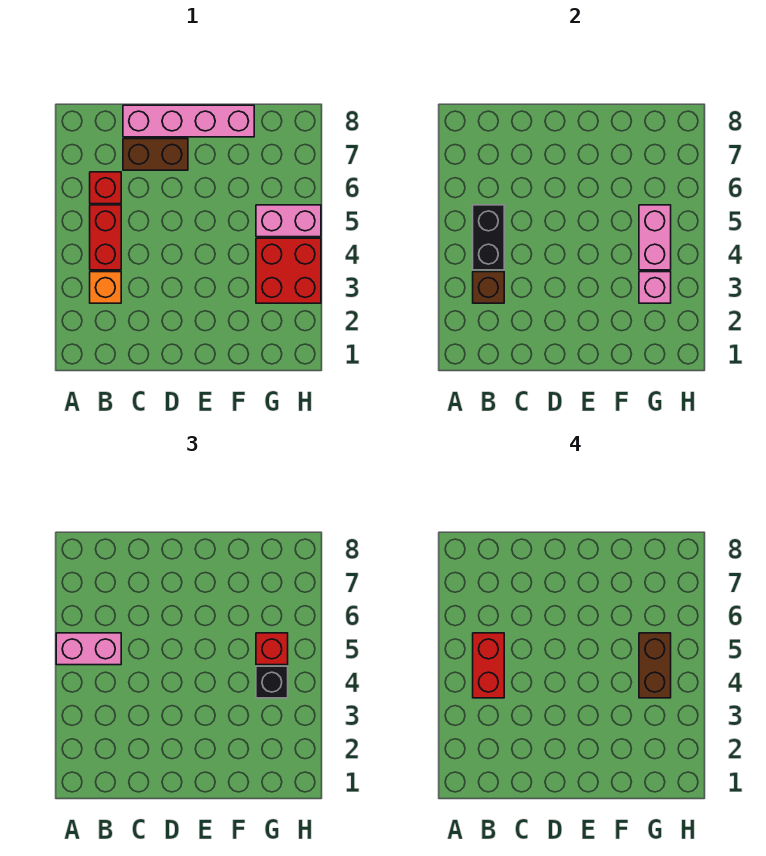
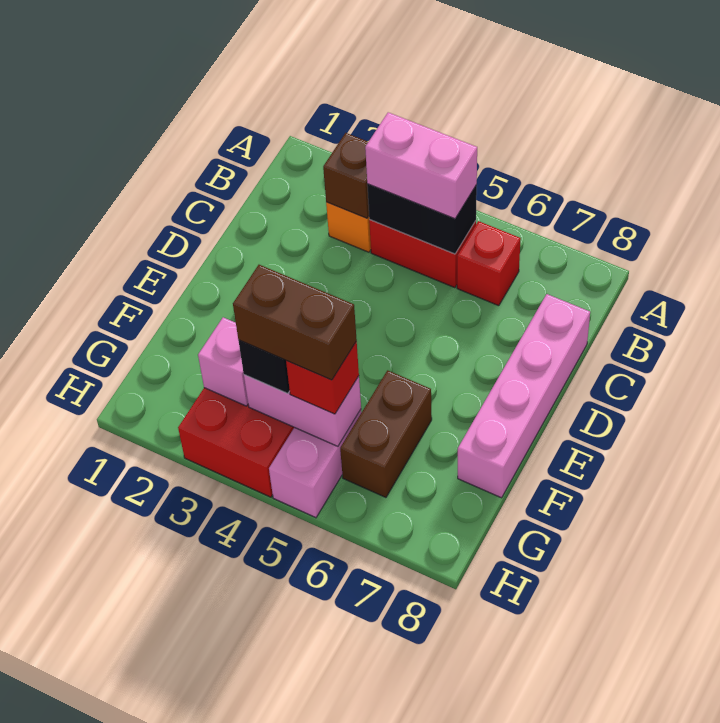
pink brick A5:B5 level 3 -> pink brick B4:B5 level 3
red brick B4:B5 level 4 -> none
brown brick C7:D7 level 1 -> brown brick F6:G6 level 1

